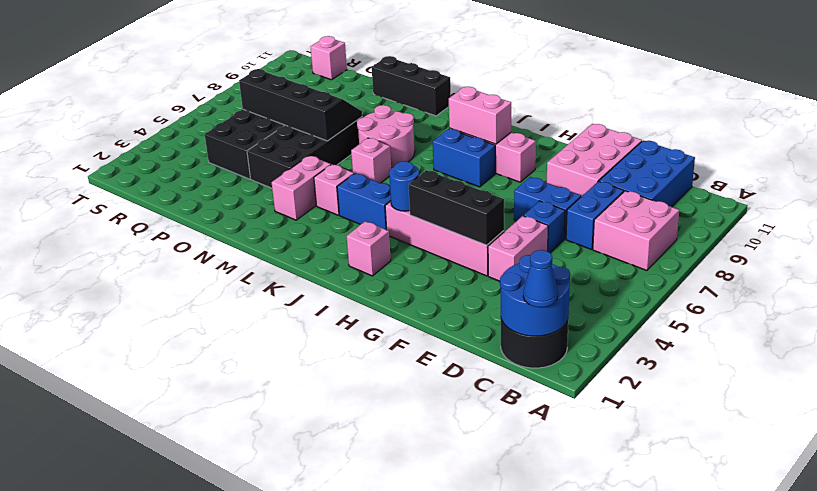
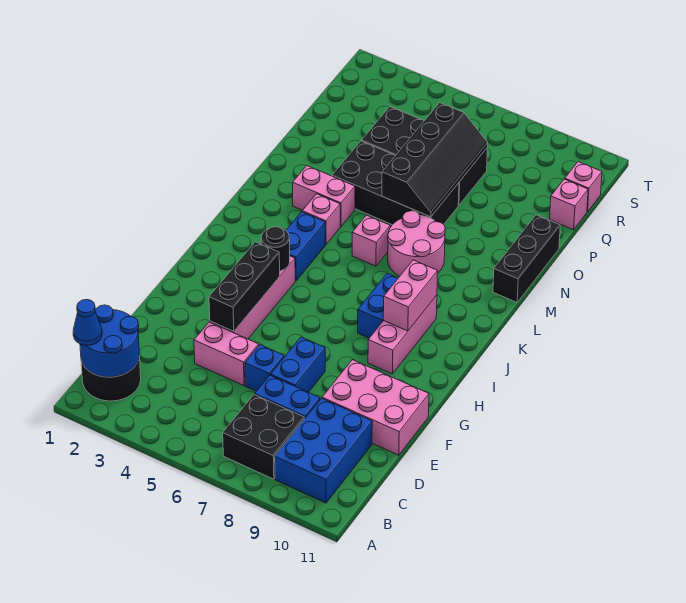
pink brick B7:C8 level 1 -> black brick B7:C8 level 1
blue brick C9:D11 level 1 -> blue brick B9:D10 level 1
pink brick I2 level 1 -> pink brick Q11 level 1
blue round brick I4 level 2 -> black round brick I4 level 2

